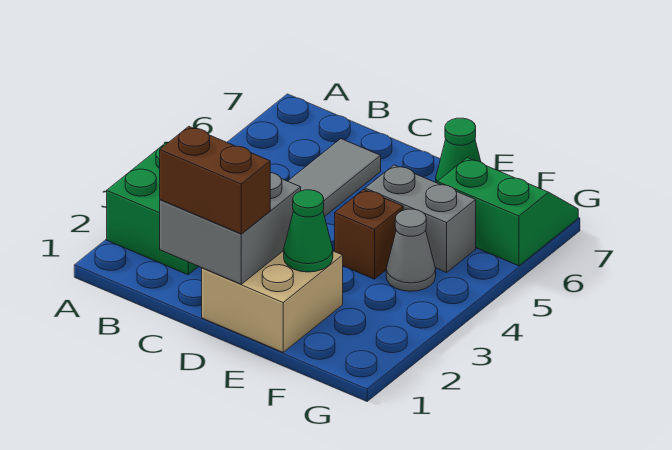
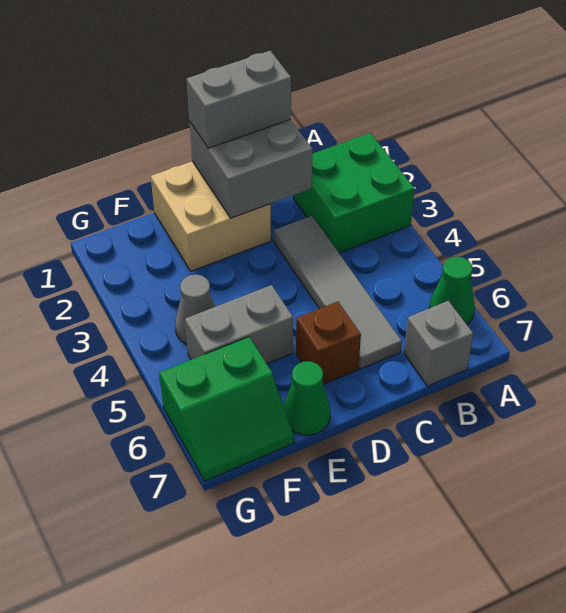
none -> grey brick B7 level 1
brown brick C1:D1 level 3 -> grey brick C1:D1 level 3
green cone E2 level 2 -> green cone A6 level 1
brown brick E4 level 1 -> brown brick D6 level 1

